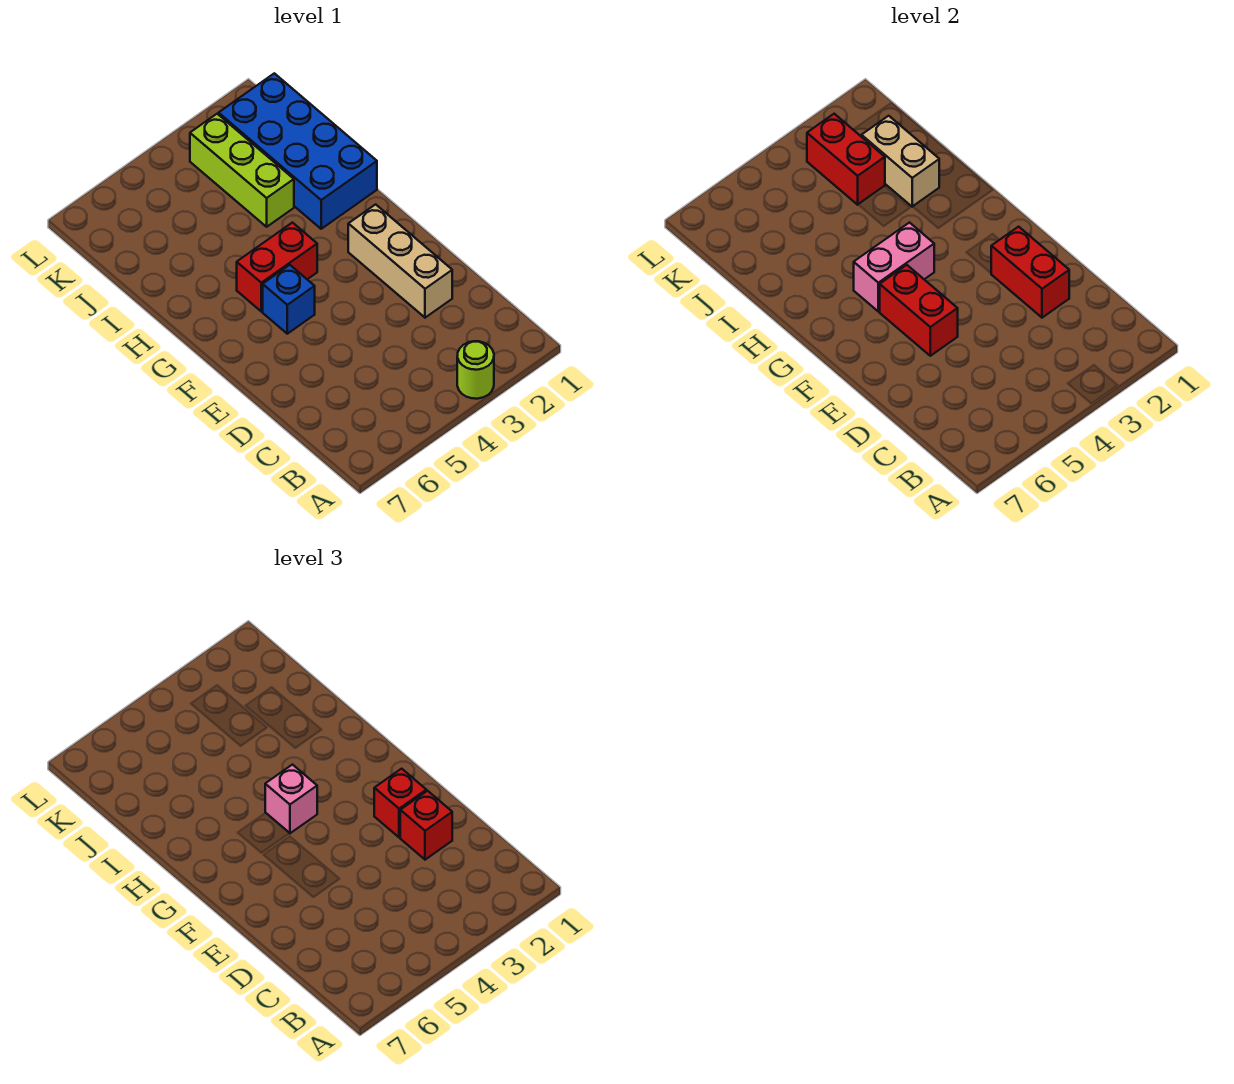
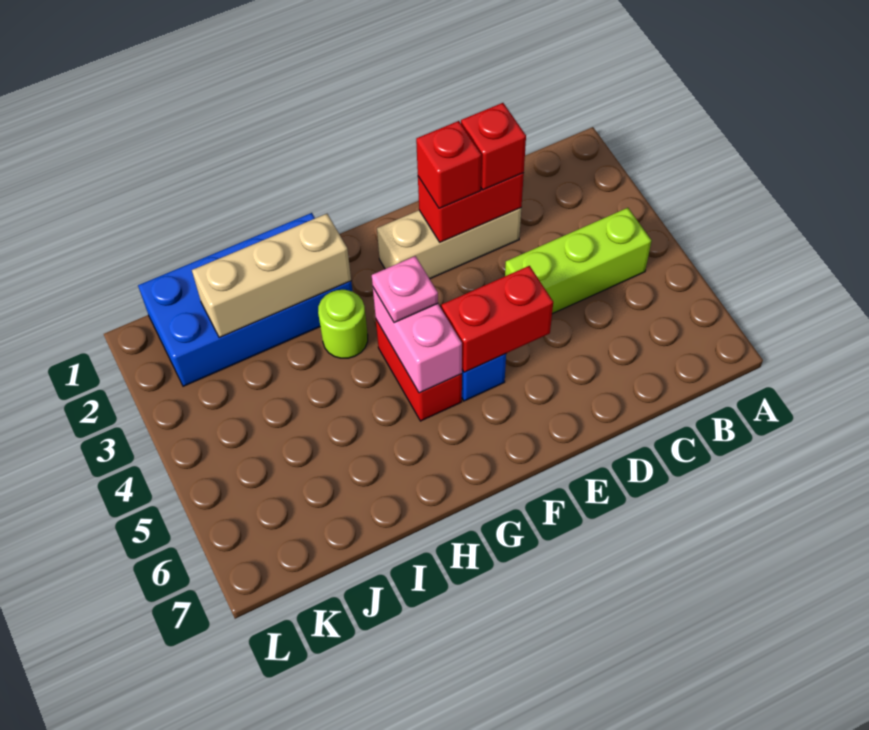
lime round brick A3 level 1 -> lime round brick H3 level 1
pink brick G4 level 3 -> pink plate G4 level 3
tan brick I2:J2 level 2 -> tan brick H2:J2 level 2
lime brick I3:K3 level 1 -> lime brick B4:D4 level 1
red brick J3:K3 level 2 -> none

